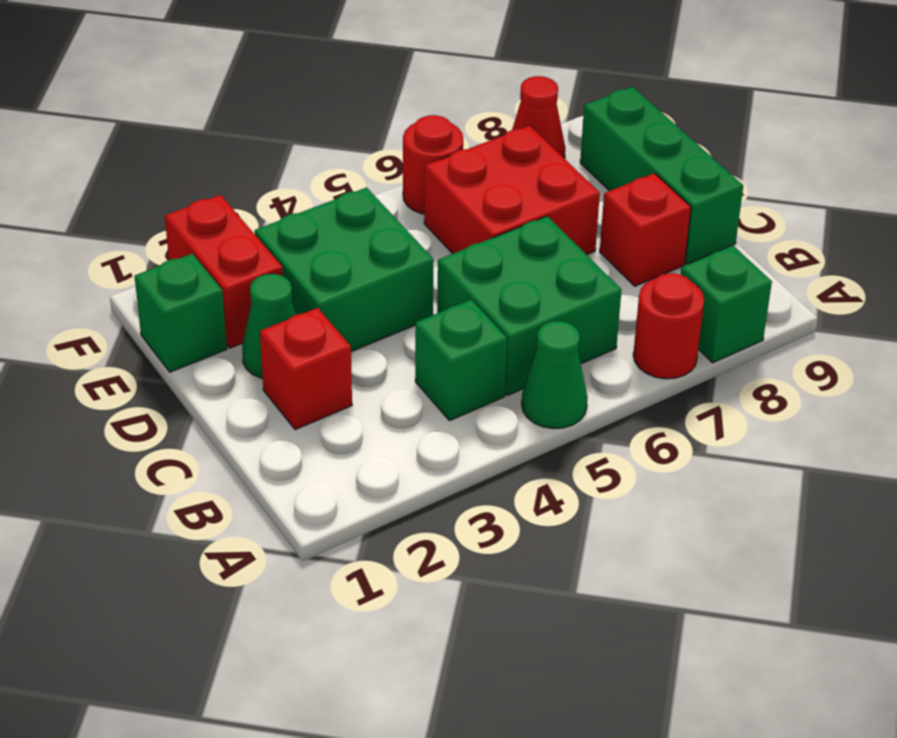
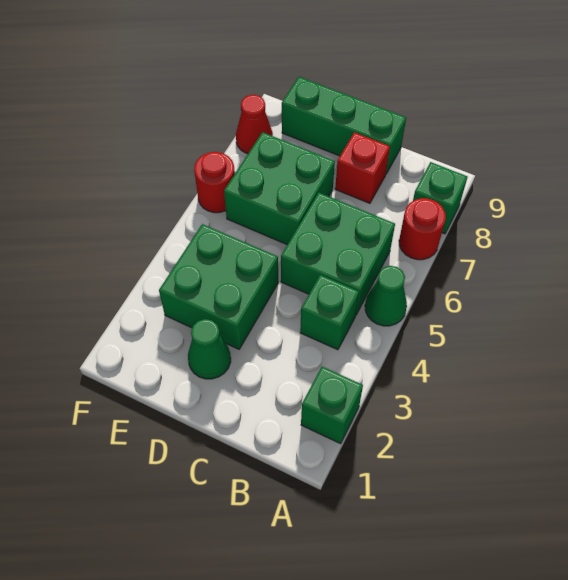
red brick C2 level 1 -> none
red brick D6:E7 level 1 -> green brick D6:E7 level 1
green brick E1 level 1 -> green brick A2 level 1
red brick E2:F2 level 1 -> none

